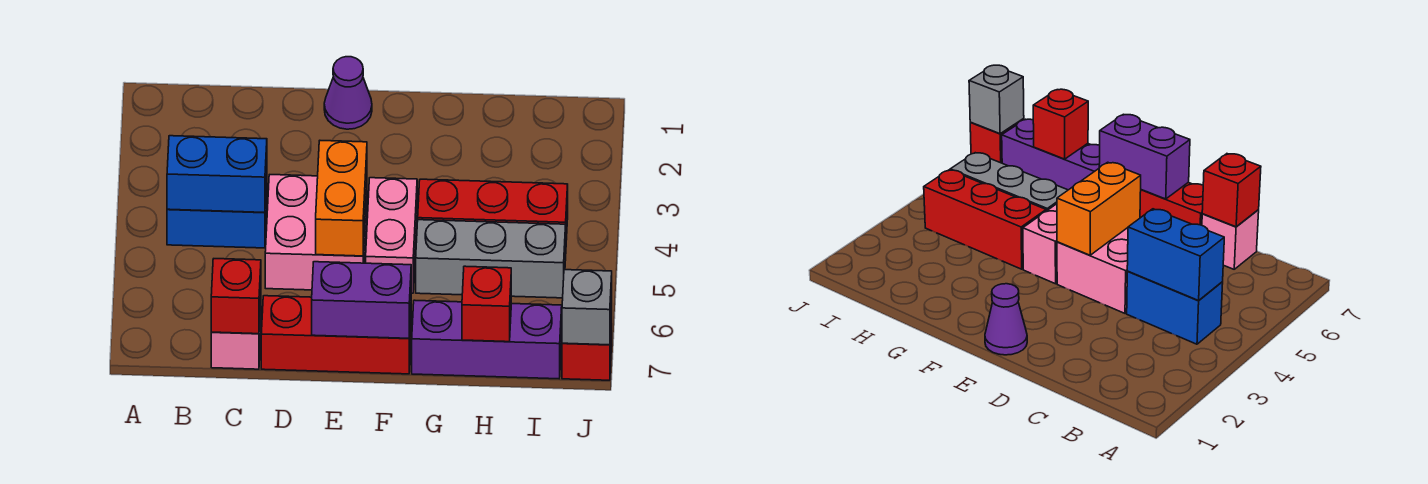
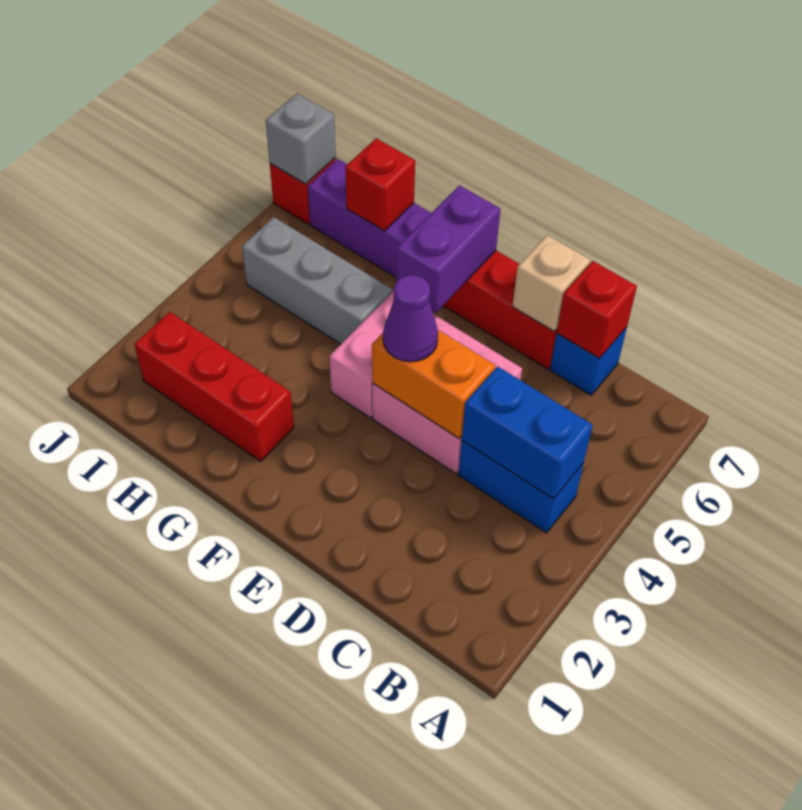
pink brick C7 level 1 -> blue brick C7 level 1
none -> tan brick D7 level 2
purple cone E1 level 1 -> purple cone E4 level 3
orange brick E4:E5 level 2 -> orange brick D4:E4 level 2
purple brick E7:F7 level 2 -> purple brick F6:F7 level 2
red brick G4:I4 level 1 -> red brick G2:I2 level 1

